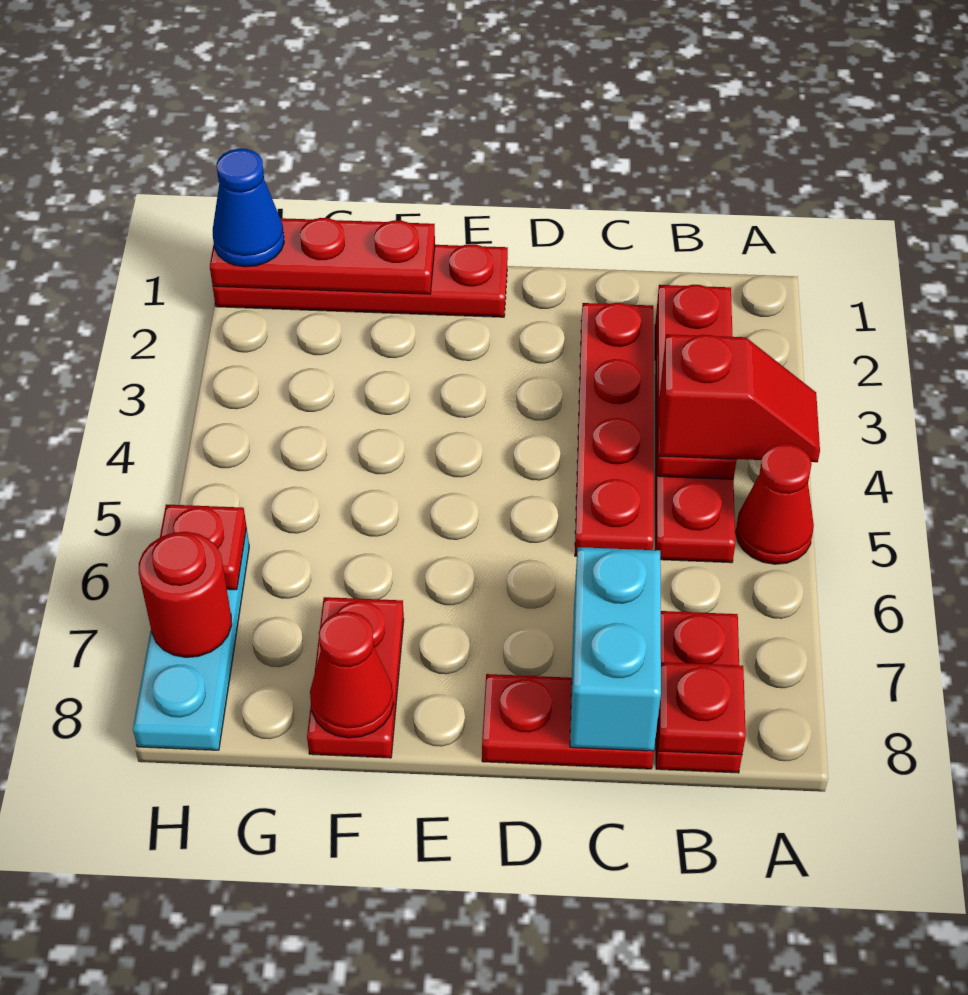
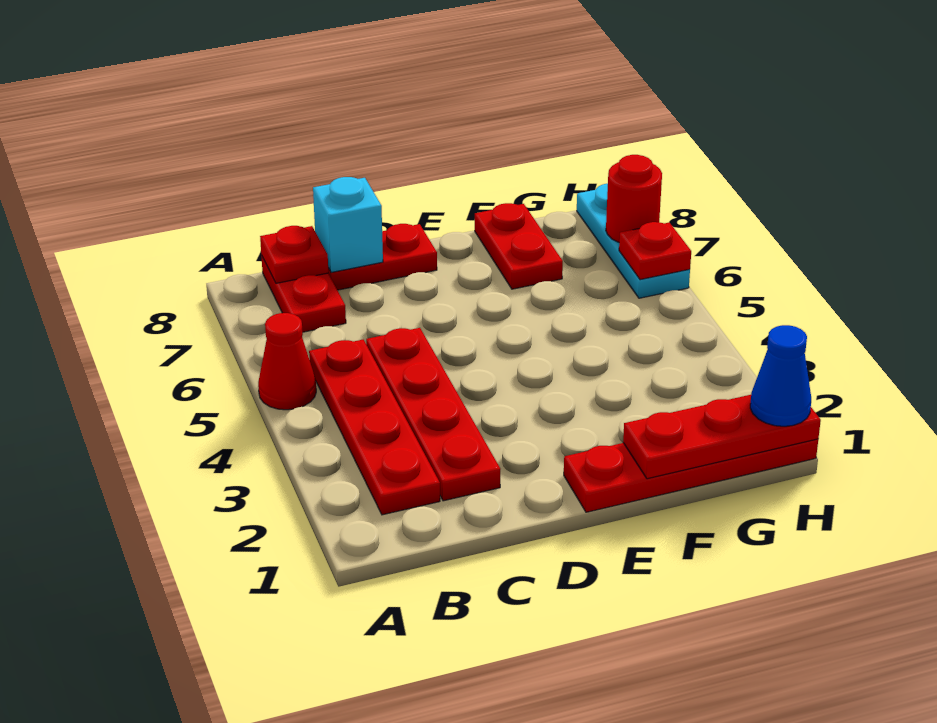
red slope A4:B4 level 3 top B -> none
red plate B2:B4 level 2 -> none
cyan brick C7:C8 level 2 -> cyan brick C8 level 2
red cone F8 level 2 -> none

